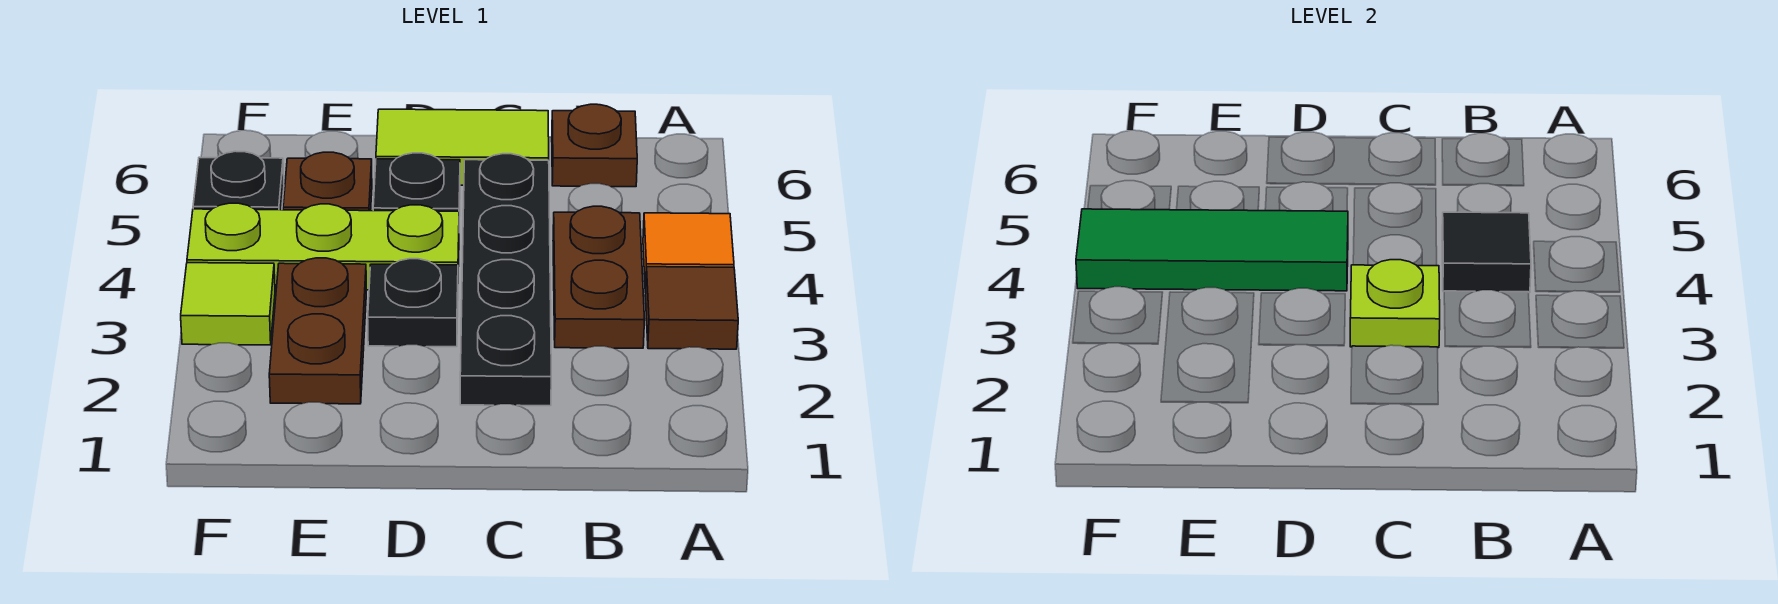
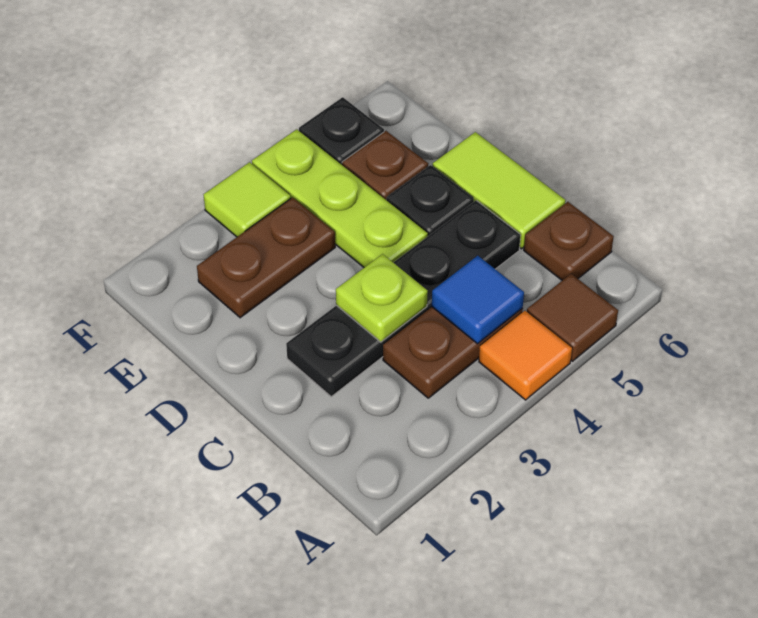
brown tile A3 level 1 -> brown tile A5 level 1
black tile B4 level 2 -> blue tile B4 level 2
black plate D3 level 1 -> none
green tile D4:F4 level 2 -> none

